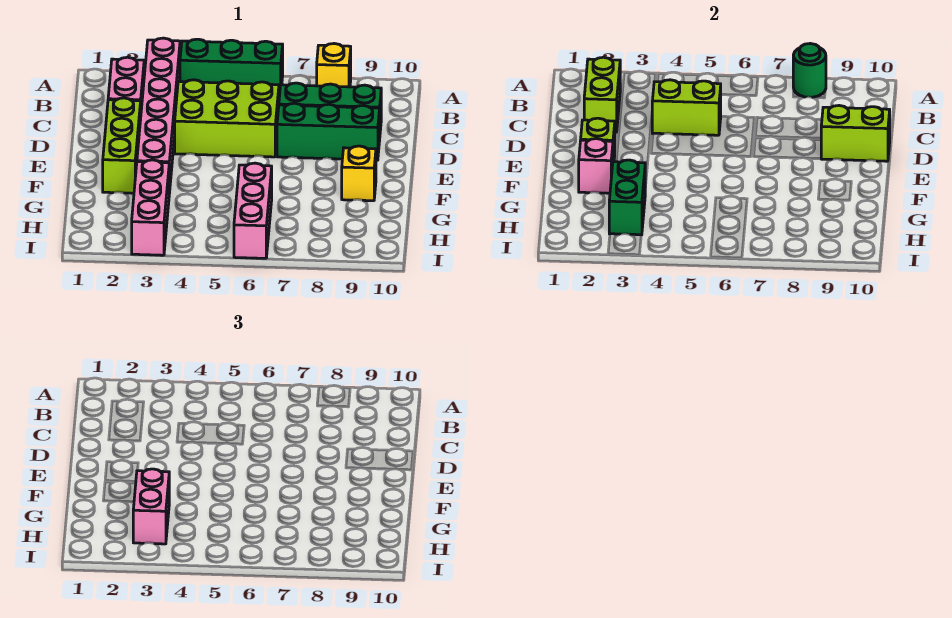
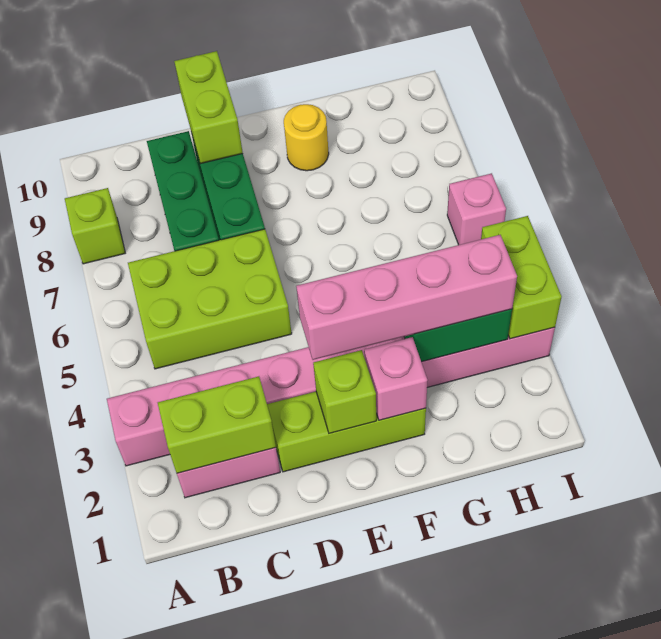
green brick A4:A6 level 1 -> none
yellow brick A8 level 1 -> lime brick A8 level 1
green round brick A8 level 2 -> none
lime brick C4:D6 level 1 -> lime brick B5:D6 level 1
lime brick C4:C5 level 2 -> lime brick I3:I4 level 2
yellow brick F9 level 1 -> yellow round brick F9 level 1
pink brick G3:H3 level 3 -> pink brick E3:H3 level 3
pink brick G6:I6 level 1 -> pink brick I6 level 1

